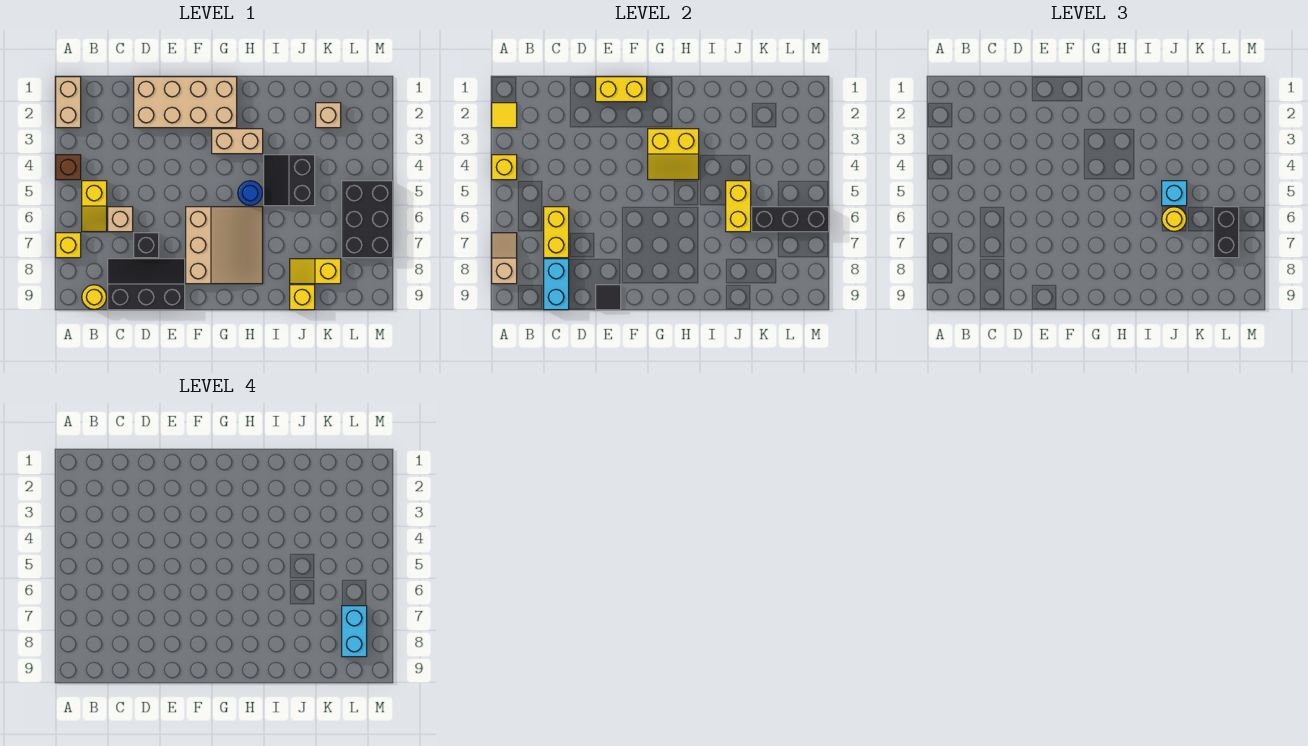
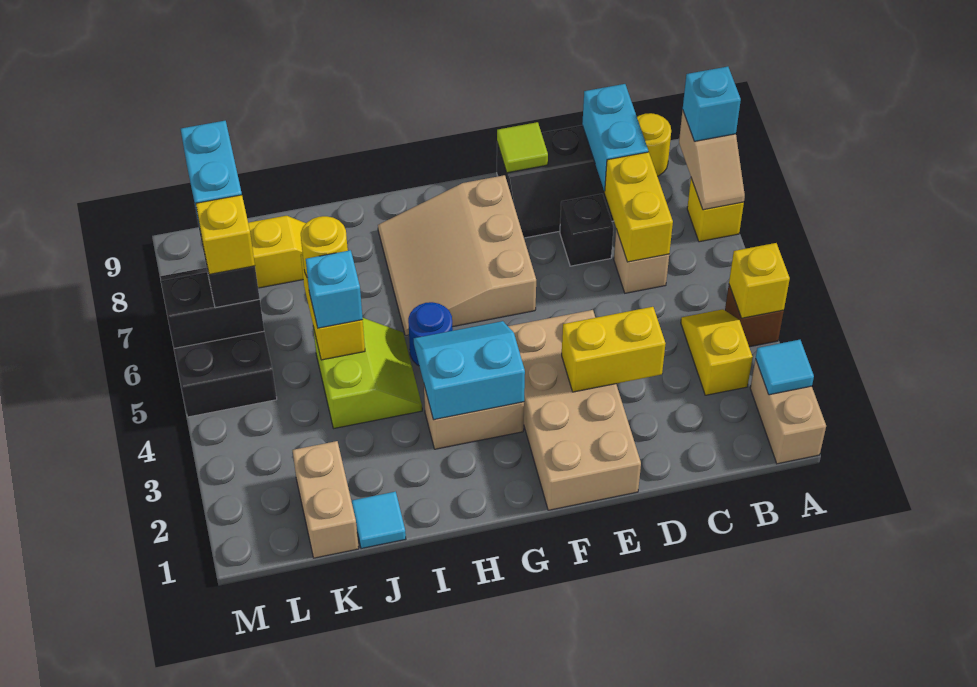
yellow tile A2 level 2 -> cyan tile A2 level 2
none -> cyan brick A8 level 3
yellow slope B5:B6 level 1 top 5 -> yellow slope B3:B4 level 1 top 3
tan brick D1:G2 level 1 -> tan brick E1:F4 level 1
yellow brick E1:F1 level 2 -> yellow brick D3:E3 level 2
black tile E9 level 2 -> lime tile E9 level 2
yellow slope G3:H4 level 2 top 3 -> cyan slope G3:H4 level 2 top 3
black slope I4:J5 level 1 top J -> lime slope I4:J5 level 1 top J
none -> cyan tile J1 level 1
yellow brick J9 level 1 -> yellow brick L6 level 4
tan brick K2 level 1 -> tan brick K1:K2 level 1
black brick K6:M6 level 2 -> black brick L6:M6 level 2

